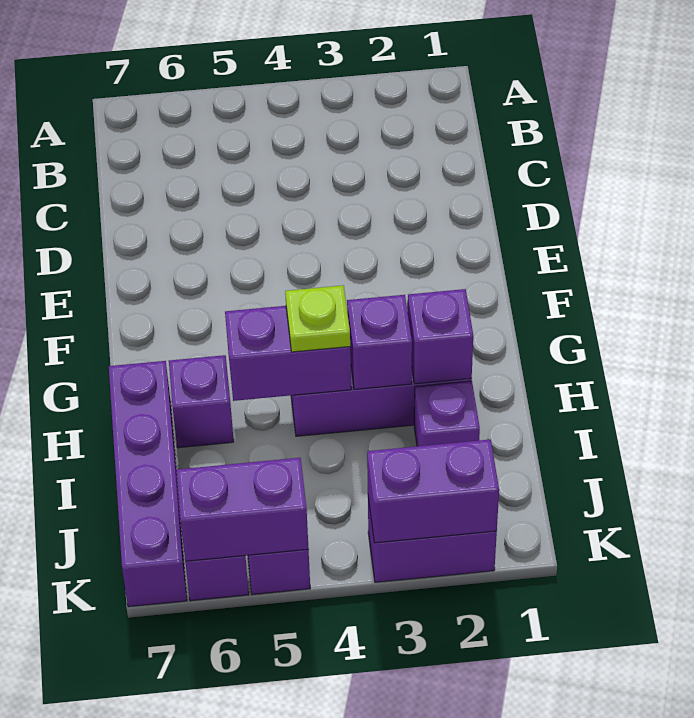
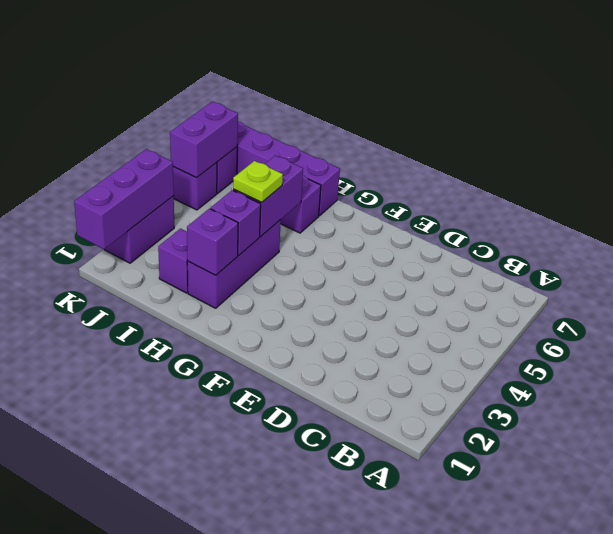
purple brick K2:K3 level 2 -> purple brick K1:K3 level 2

